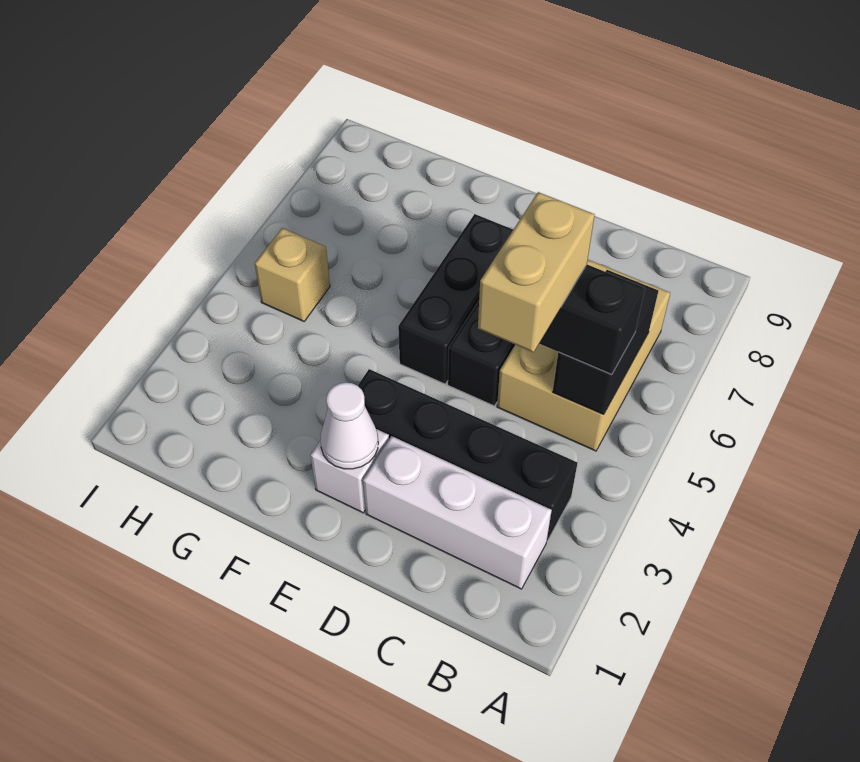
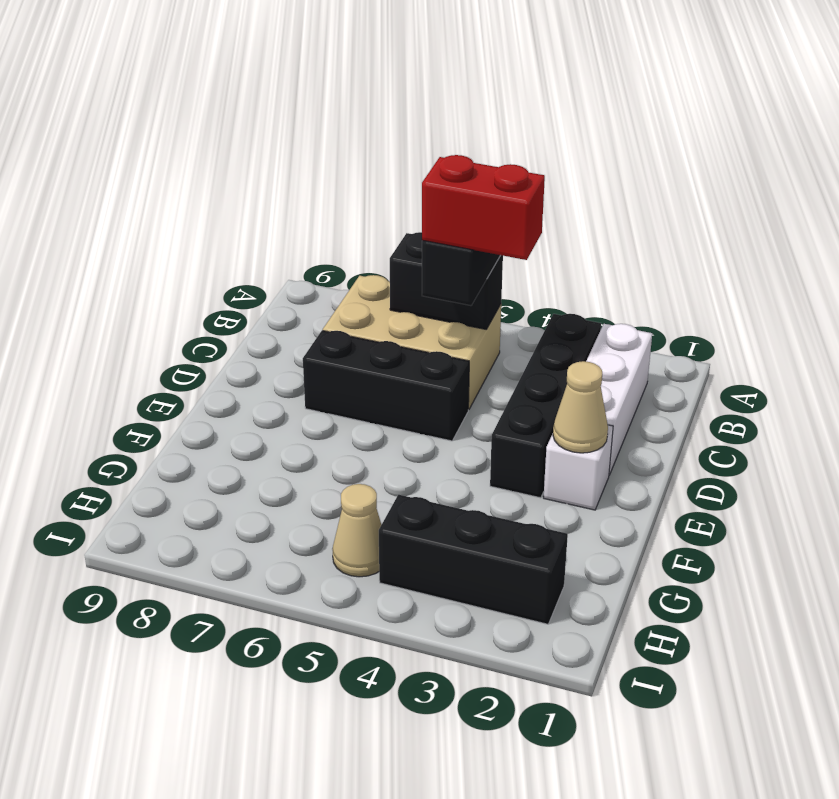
tan brick C4:C5 level 4 -> red brick C4:C5 level 4
white cone E2 level 2 -> tan cone E2 level 2
black brick E5:E7 level 1 -> black brick H2:H4 level 1
tan brick H5 level 1 -> tan cone H5 level 1

